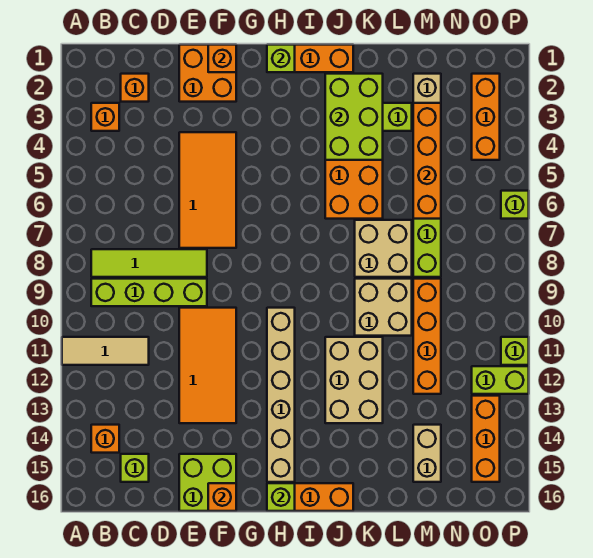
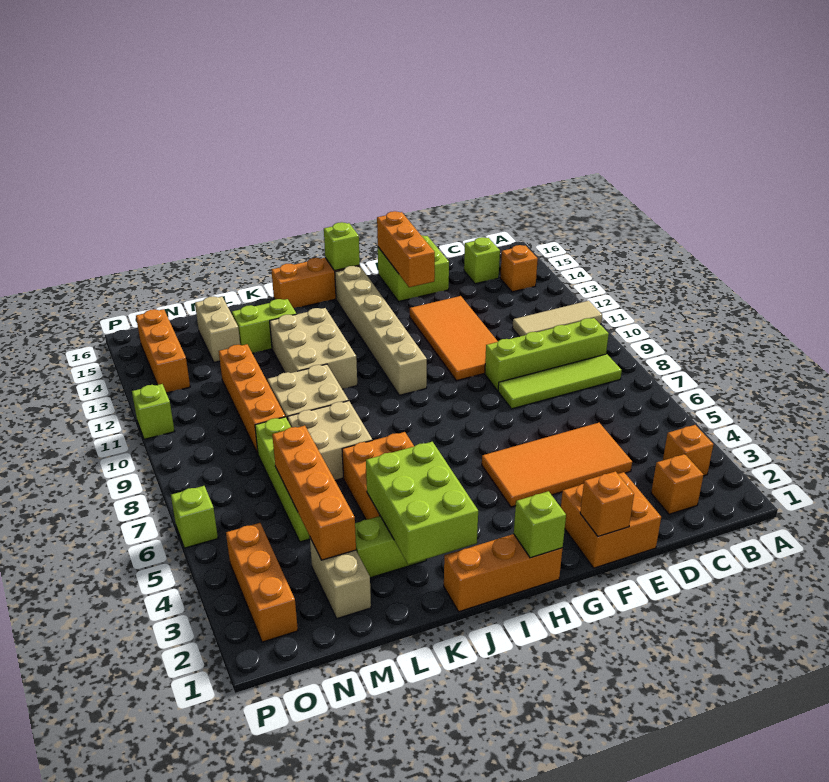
orange tile E4:F7 level 1 -> orange tile D4:G5 level 1
orange brick F16 level 2 -> orange brick F14:F16 level 2
lime brick O12:P12 level 1 -> lime brick K14:L14 level 1

